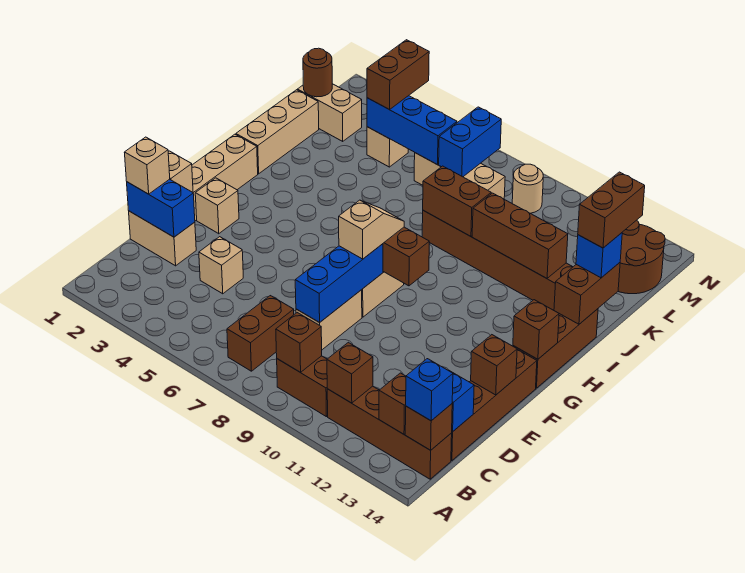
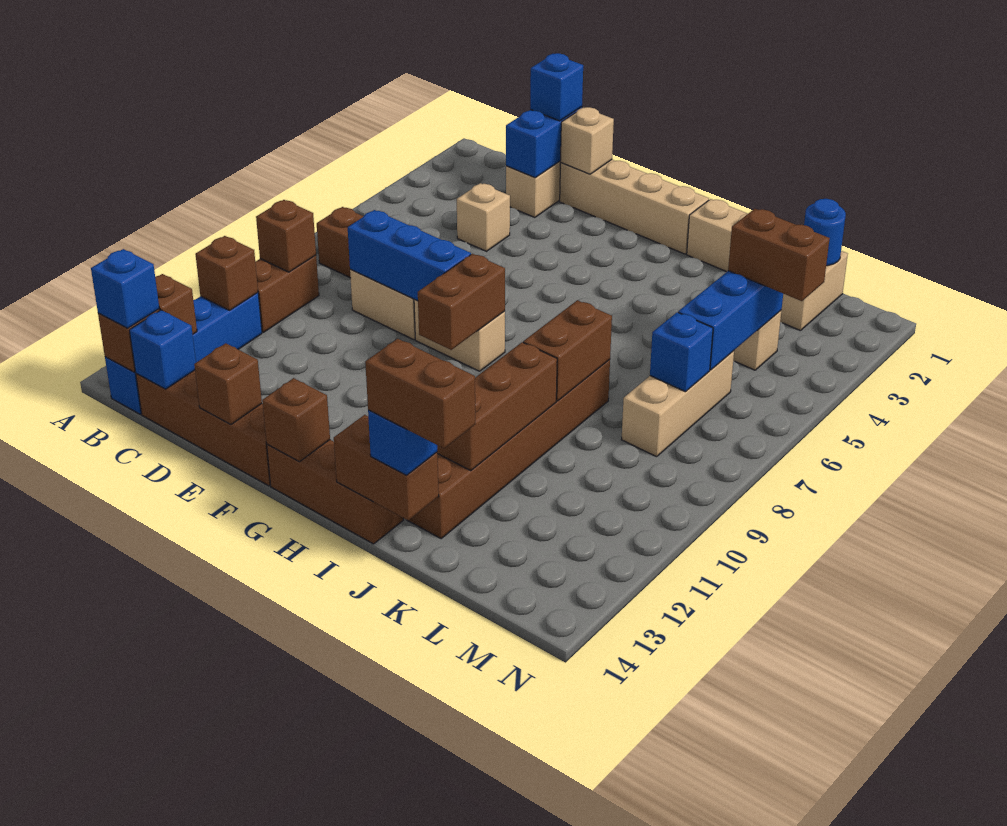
brown brick B11:B14 level 1 -> blue brick B11:B14 level 1
tan brick D1 level 3 -> blue brick D1 level 3
tan brick F2 level 1 -> none
tan slope F8:G8 level 3 top F -> none
brown round brick L1 level 2 -> blue round brick L1 level 2
blue brick L7:M7 level 2 -> blue brick L7 level 2
brown round brick L13:M14 level 1 -> none
tan round brick M9 level 1 -> none

